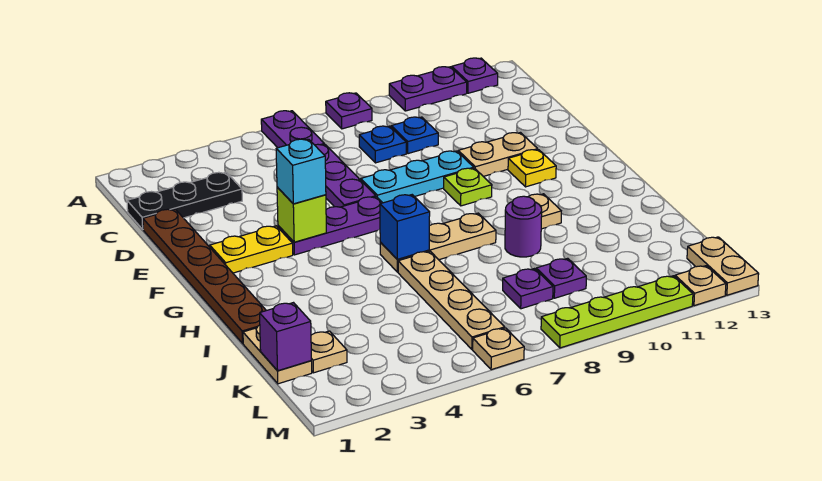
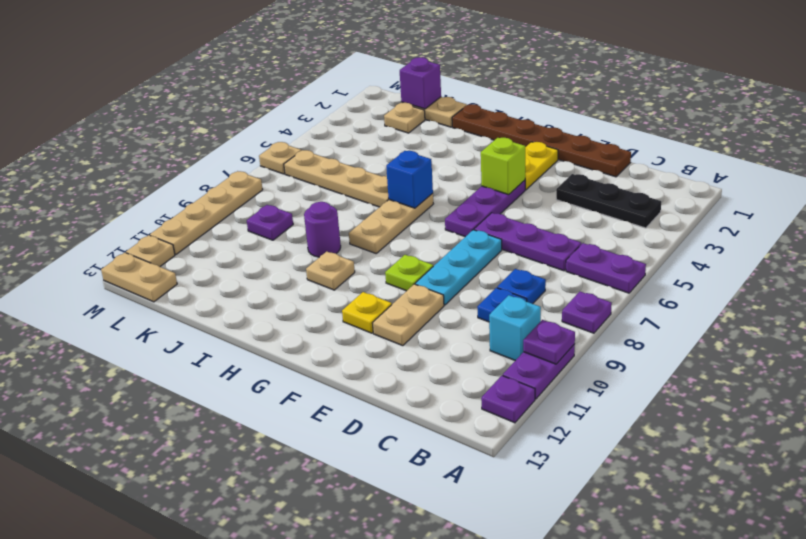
black plate C1:C3 level 1 -> black plate B3:D3 level 1
cyan brick F4 level 3 -> cyan brick B10 level 1
purple plate K8 level 1 -> purple plate A10 level 2
lime plate M8:M11 level 1 -> tan plate M8:M11 level 1

